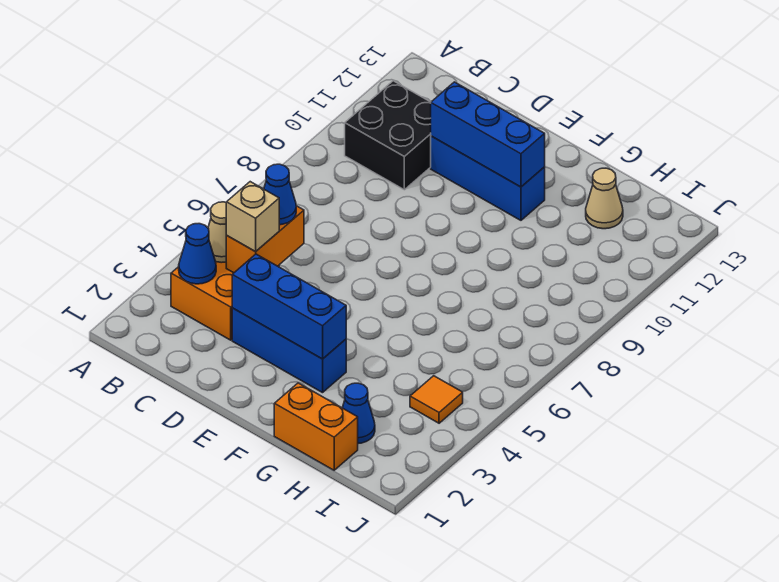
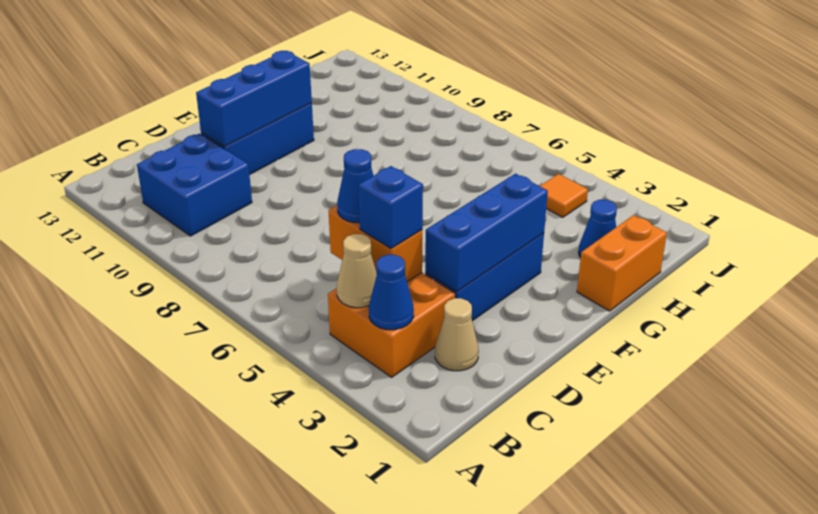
black brick B10:C11 level 1 -> blue brick B10:C11 level 1
tan brick C4 level 3 -> blue brick C4 level 3
tan cone H12 level 1 -> tan cone C2 level 1

